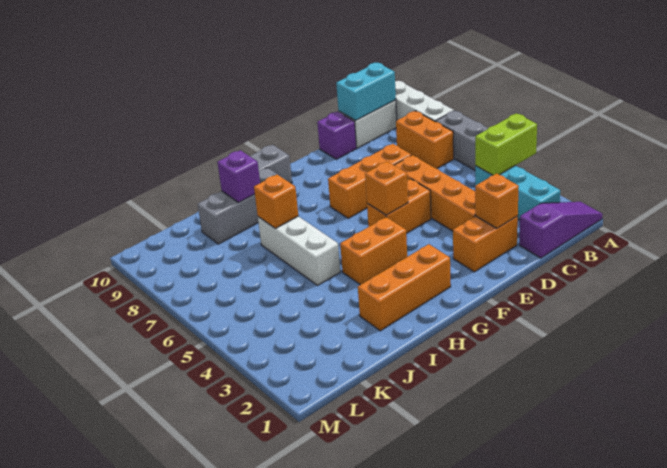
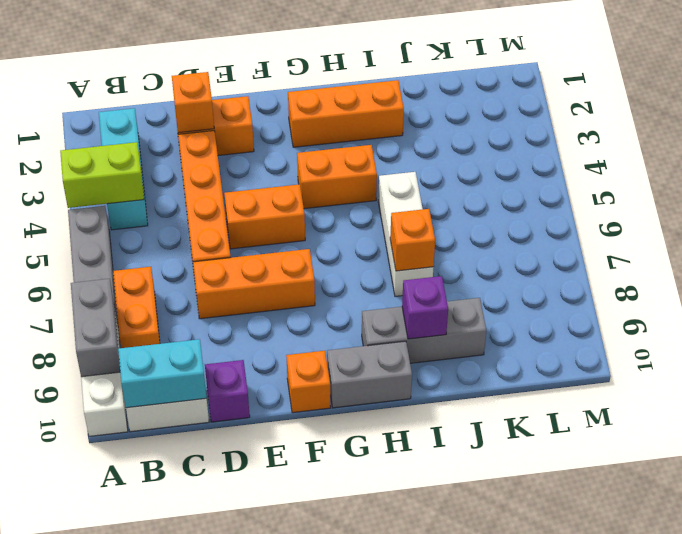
purple slope A1:C1 level 1 top C -> none
none -> grey brick A8:A9 level 2
orange brick F5 level 2 -> orange brick F10 level 1

